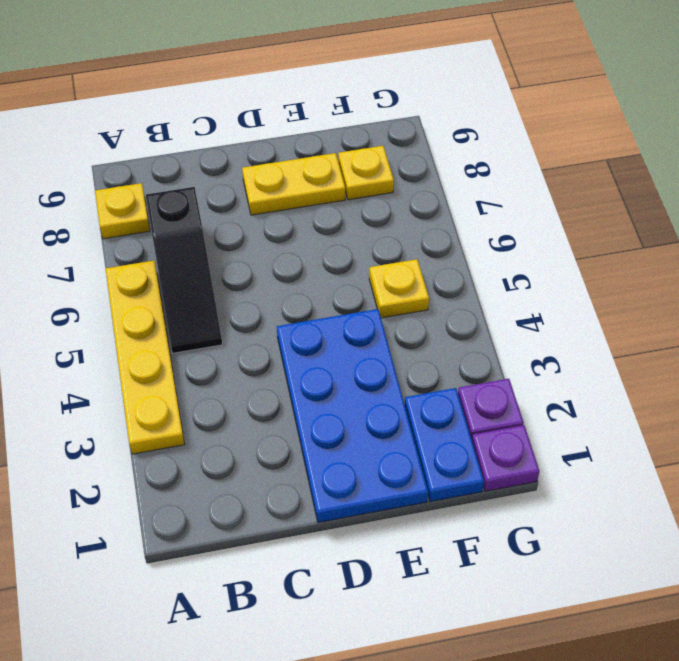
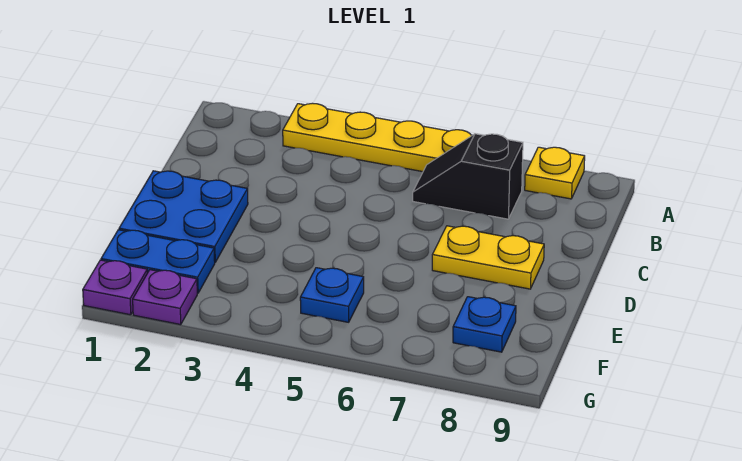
black slope B5:B7 level 1 top 7 -> black slope B6:B7 level 1 top 7
blue plate D1:E4 level 1 -> blue plate D1:E2 level 1
yellow plate D8:E8 level 1 -> yellow plate D7:D8 level 1
yellow plate F5 level 1 -> blue plate F5 level 1
yellow plate F8 level 1 -> blue plate F8 level 1

